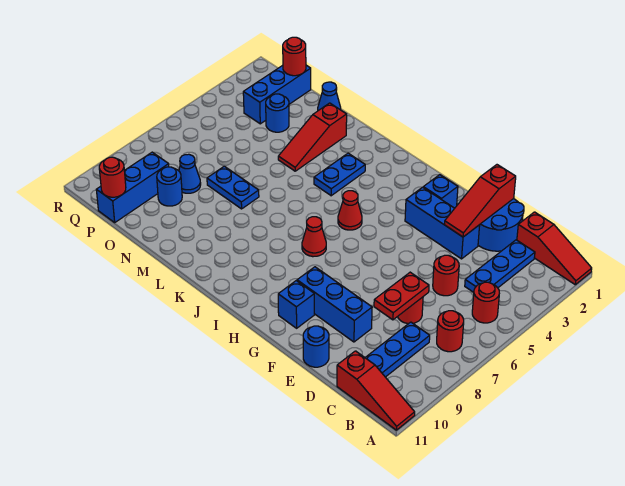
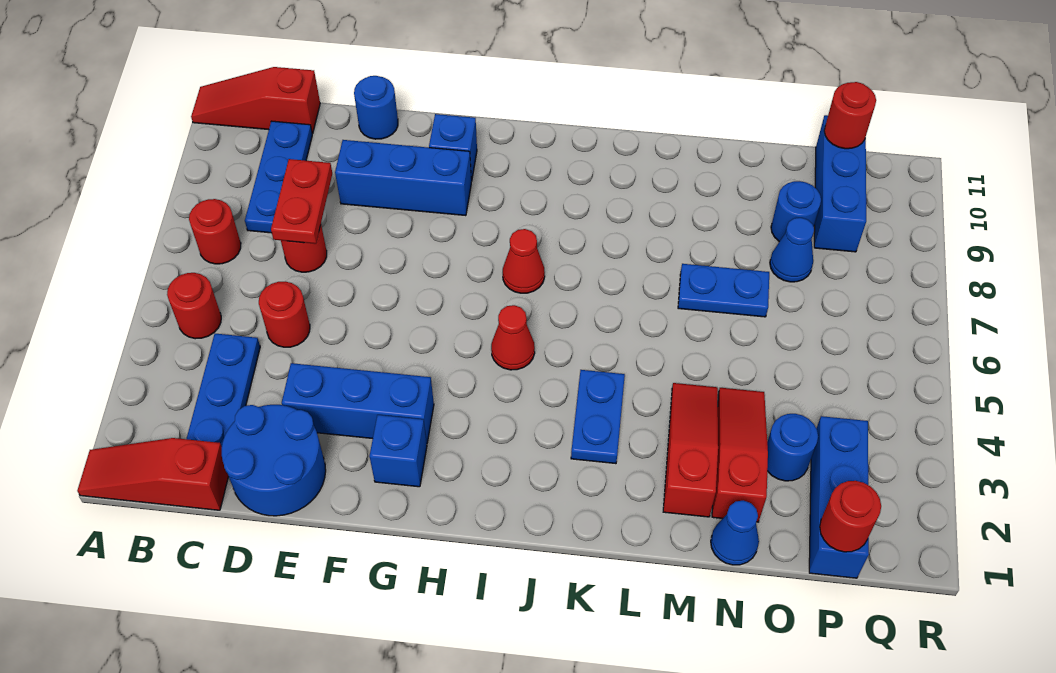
red slope E1:E3 level 2 top 1 -> red slope N2:N4 level 1 top 2

